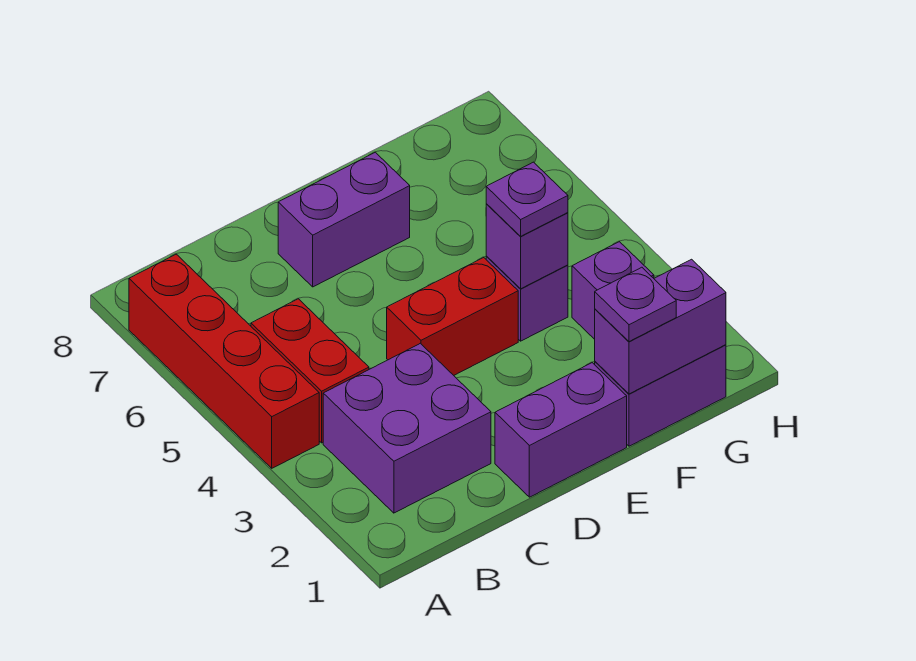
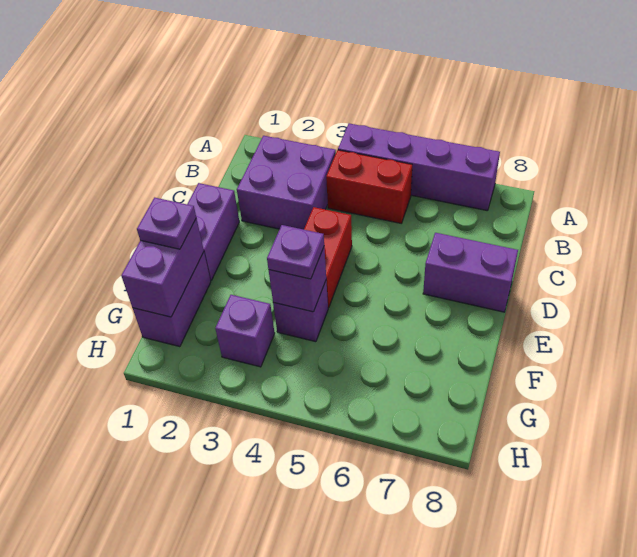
red brick A4:A7 level 1 -> purple brick A4:A7 level 1
purple brick D7:E7 level 1 -> purple brick D7:D8 level 1

